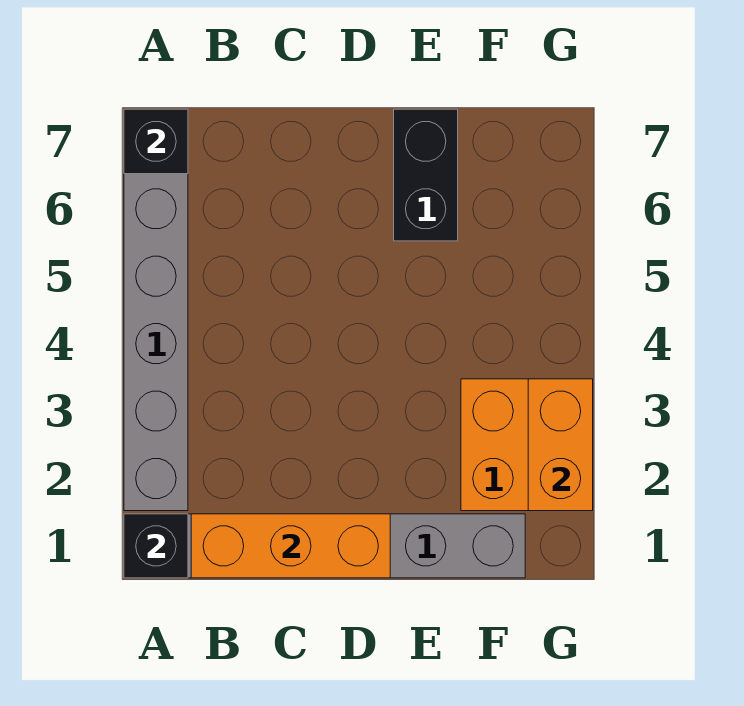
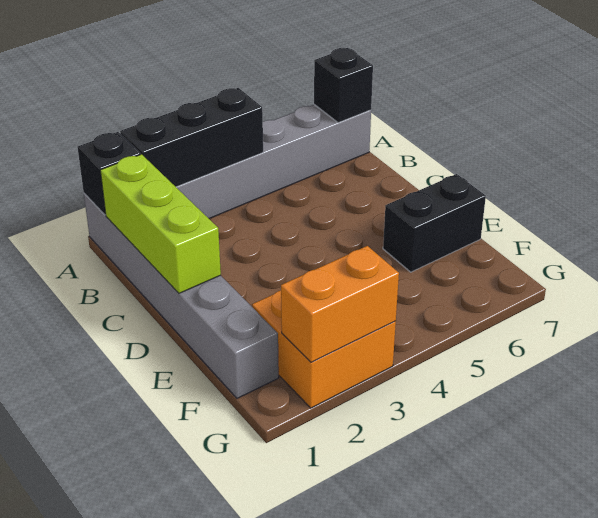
none -> black brick A2:A4 level 2
orange brick B1:D1 level 2 -> lime brick B1:D1 level 2

